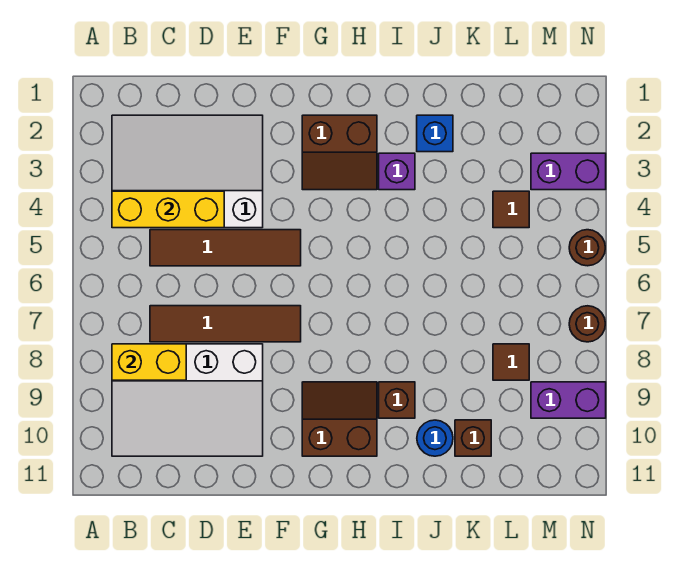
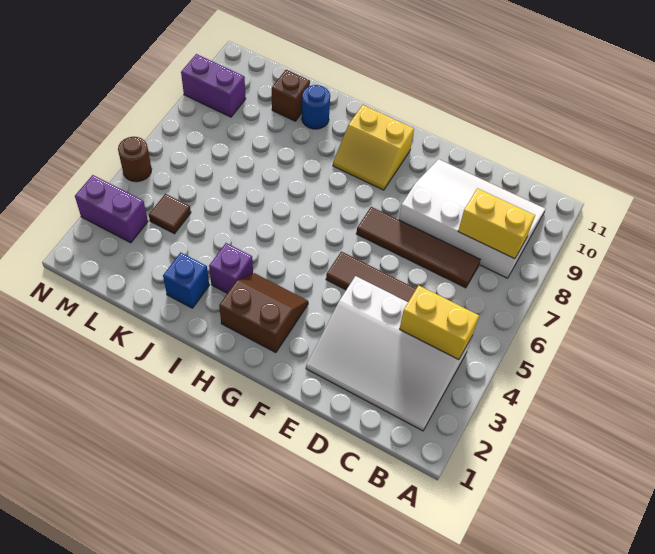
yellow brick B4:D4 level 2 -> yellow brick B4:C4 level 2
brown slope G9:H10 level 1 top 10 -> yellow slope G9:H10 level 1 top 10
brown brick I9 level 1 -> none
brown tile L8 level 1 -> none
brown round brick N7 level 1 -> none

